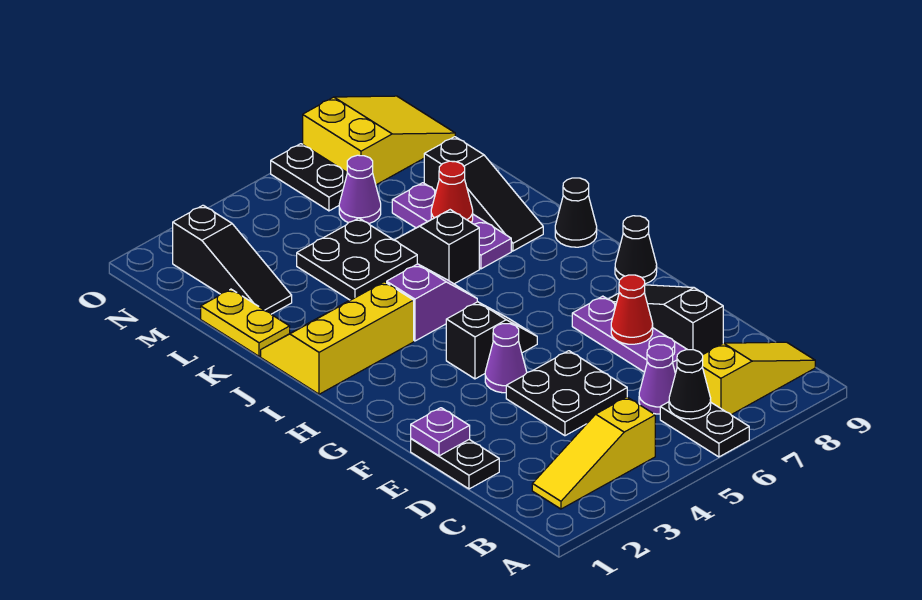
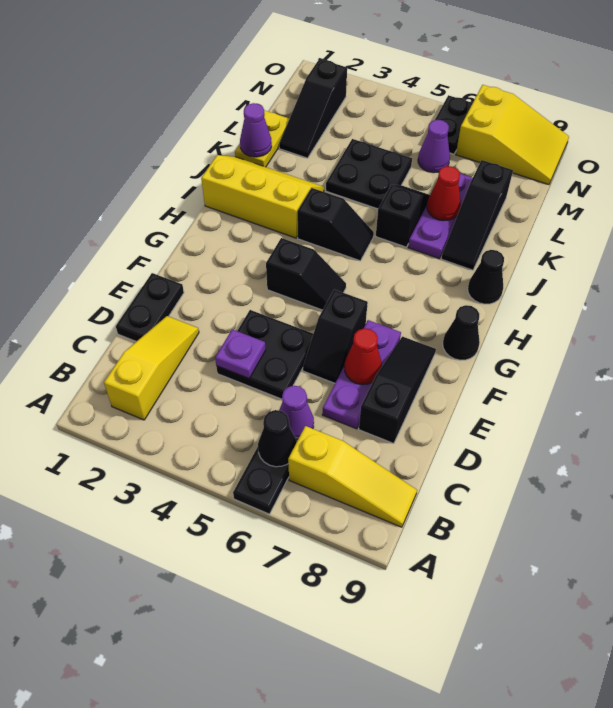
yellow slope B2:B4 level 1 top 4 -> yellow slope B2:D2 level 1 top B
purple plate E1 level 2 -> purple plate D4 level 2
none -> black slope E6:F6 level 1 top F
purple cone F4 level 1 -> purple cone K1 level 2
purple slope I4:I5 level 1 top 4 -> black slope I4:I5 level 1 top 4

